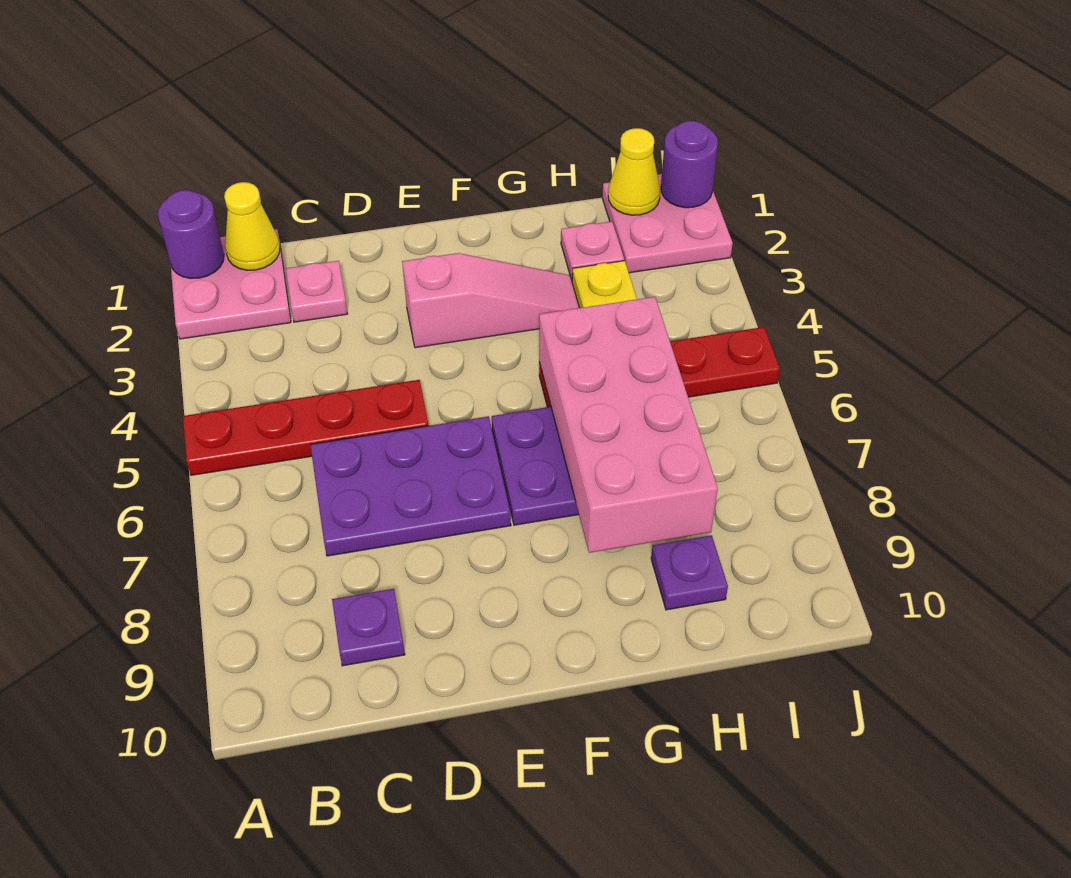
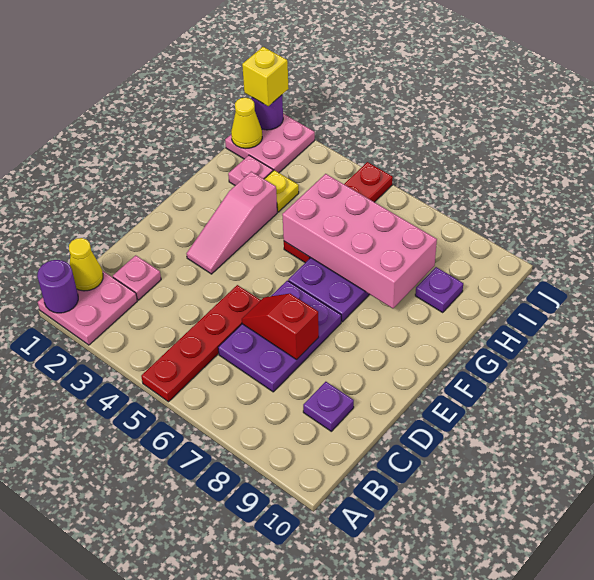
none -> red slope D6:D7 level 2 top 7
pink slope E3:G3 level 1 top E -> pink slope E3:G3 level 1 top G
none -> yellow brick J1 level 3

